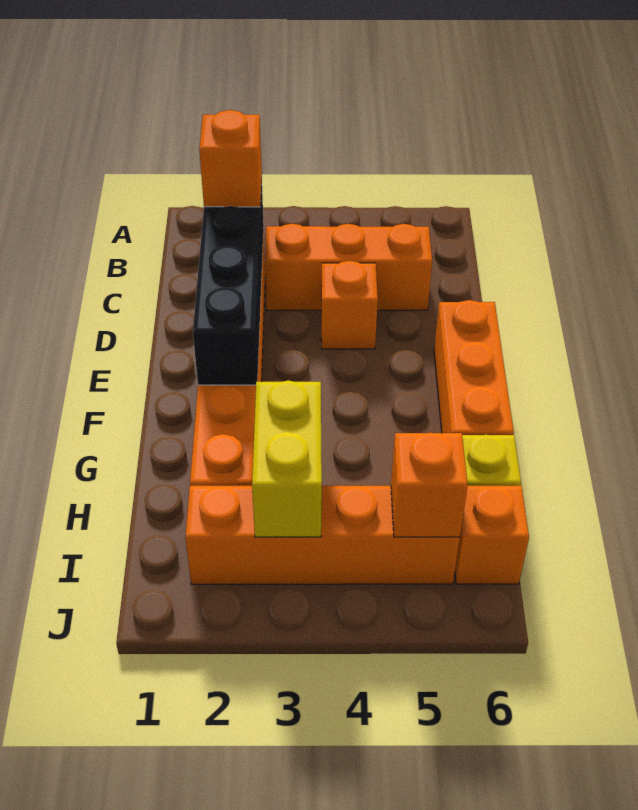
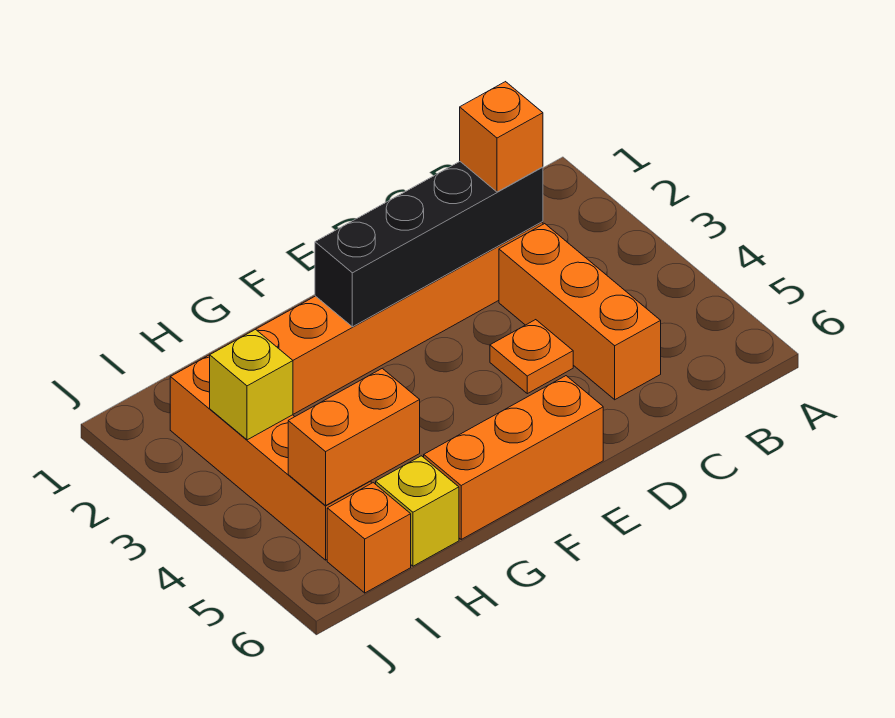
orange brick D4 level 1 -> orange plate D4 level 1
yellow brick H3:I3 level 2 -> yellow brick I3 level 2
orange brick I5 level 2 -> orange brick H5:I5 level 2

